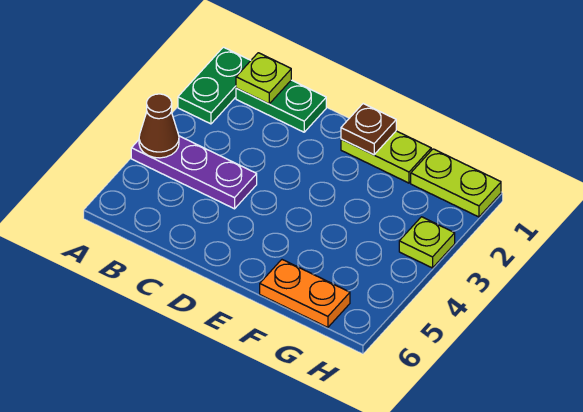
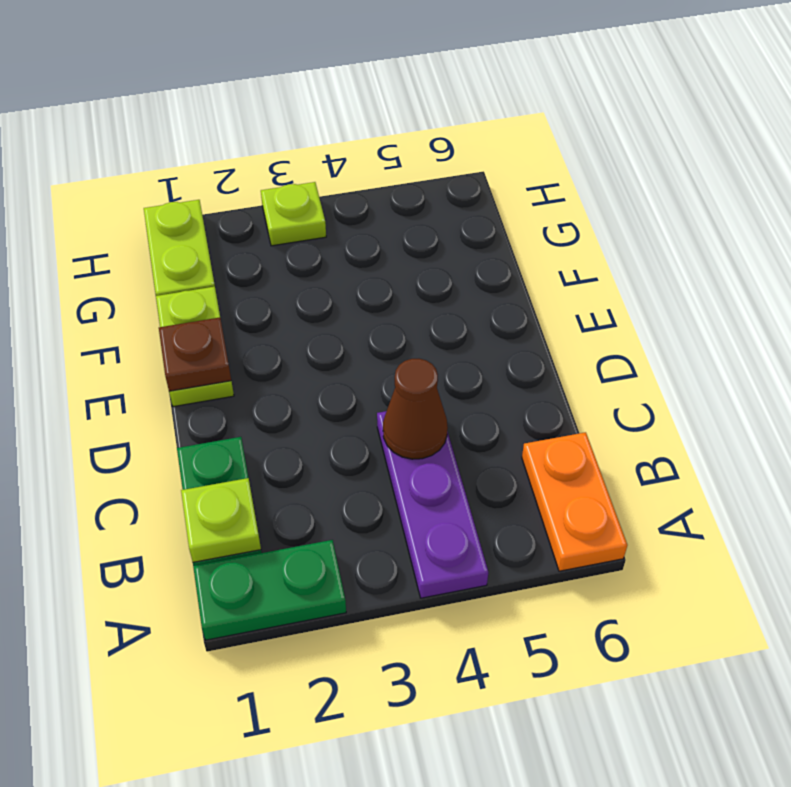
brown cone A4 level 2 -> brown cone C4 level 2
orange plate F6:G6 level 1 -> orange plate A6:B6 level 1

